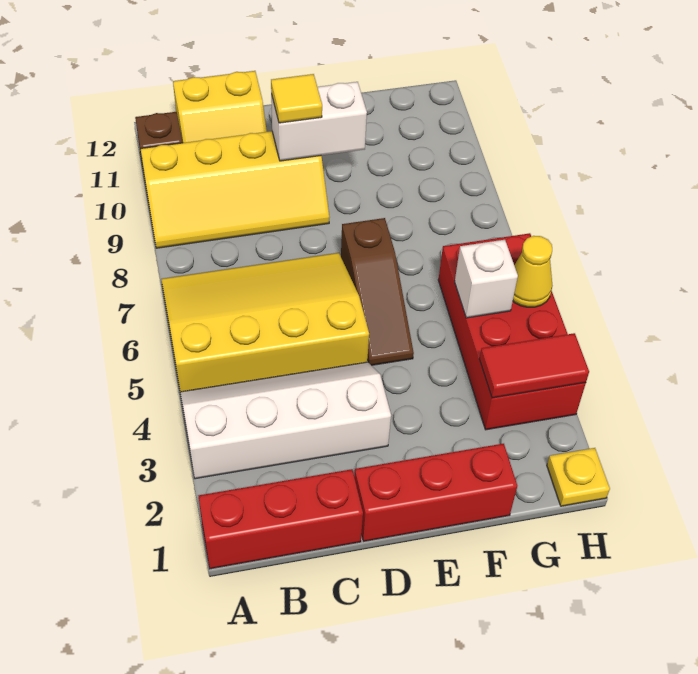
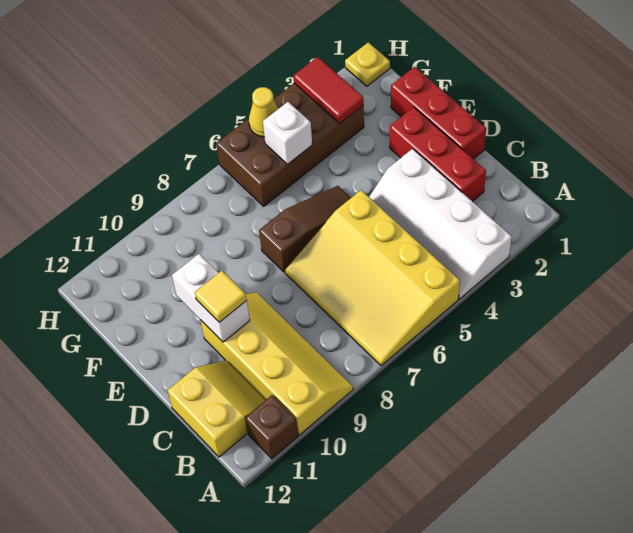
red brick A1:C1 level 1 -> red brick C2:E2 level 1
red brick G3:H6 level 1 -> brown brick G3:H6 level 1

